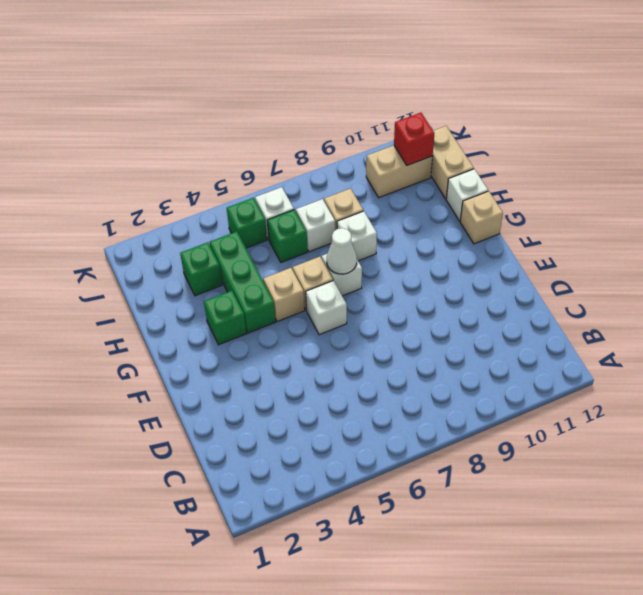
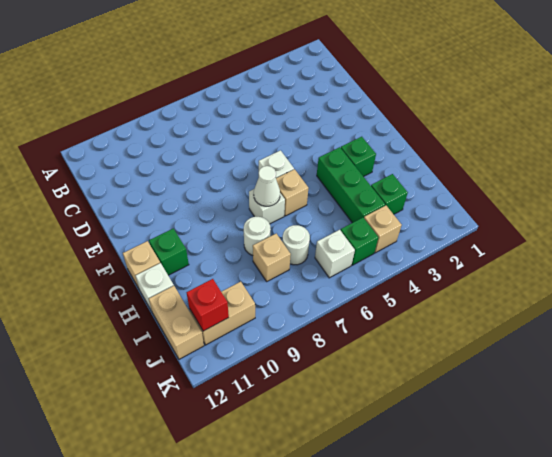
tan brick G5 level 1 -> tan brick J4 level 1
white brick H8 level 1 -> white round brick H8 level 1
green brick I6 level 1 -> green brick G11 level 1
white brick I7 level 1 -> white round brick I7 level 1

